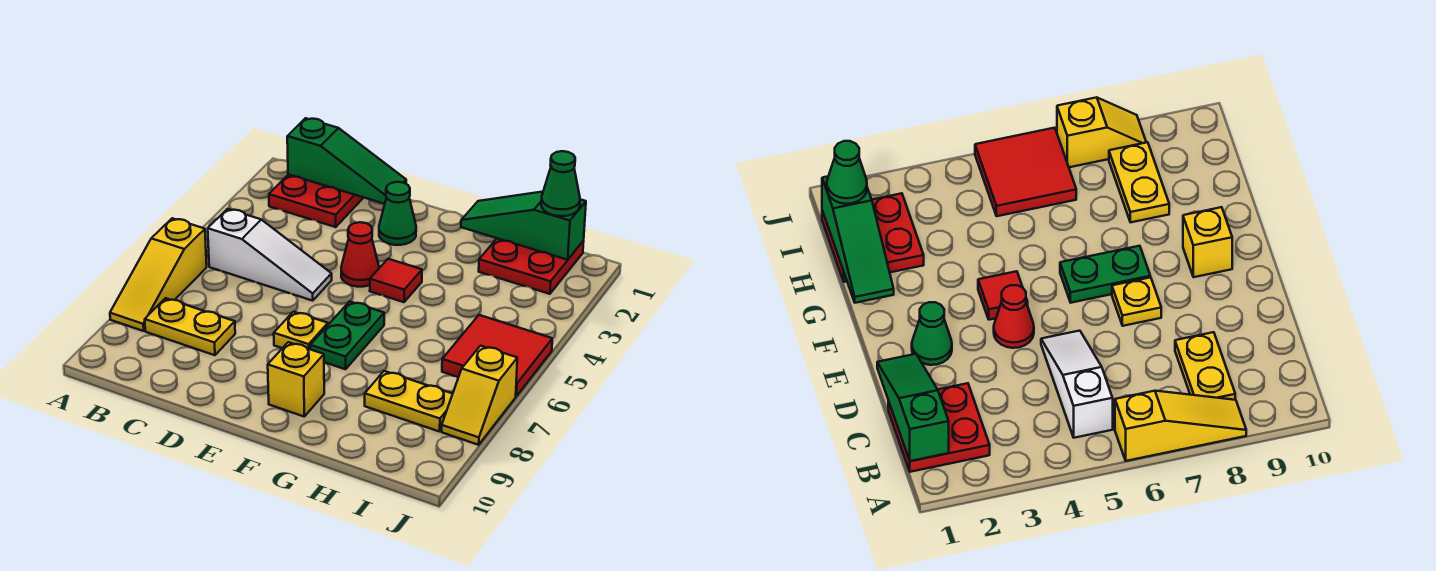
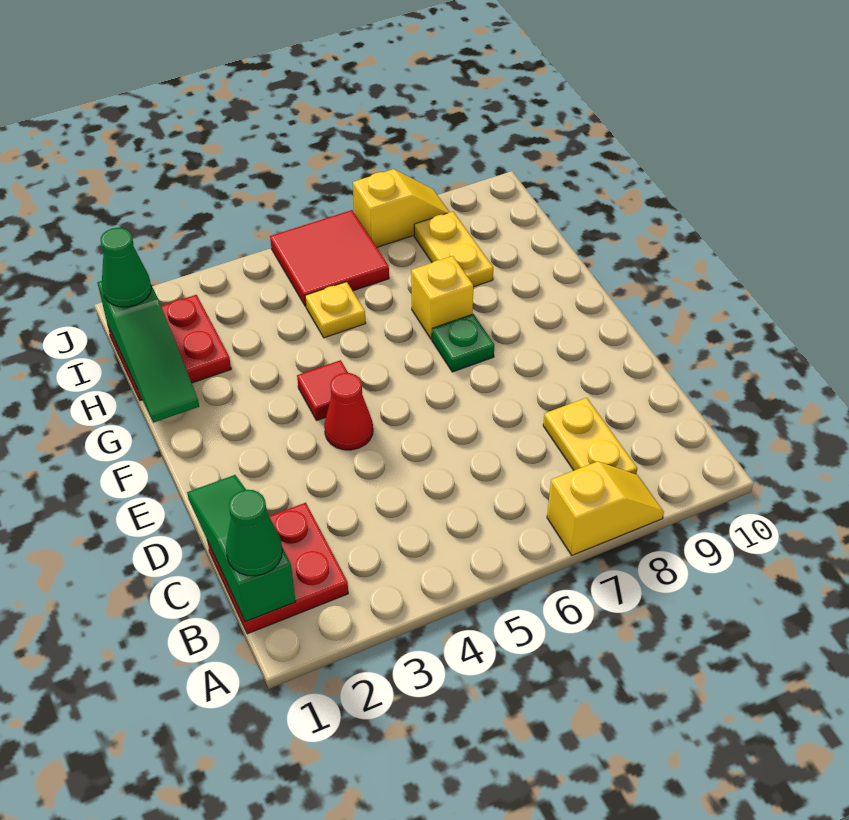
yellow slope A6:A8 level 1 top 6 -> yellow slope A7:A8 level 1 top 7
white slope B5:D5 level 1 top B -> none
green cone E2 level 1 -> green cone B1 level 3
yellow plate E7 level 1 -> yellow plate H5 level 1
green plate F6:F7 level 1 -> green plate F7 level 1
yellow brick F9 level 1 -> yellow brick G7 level 1

